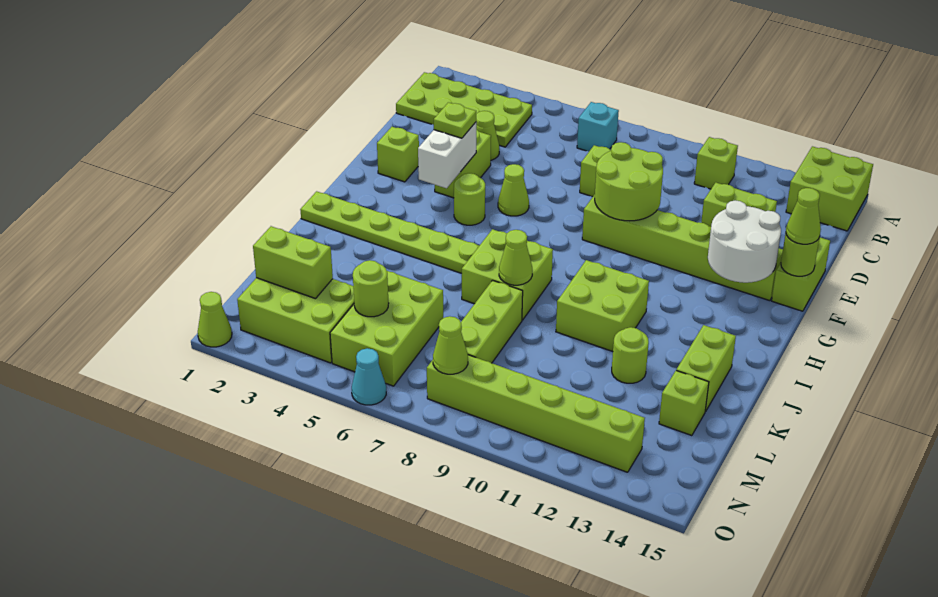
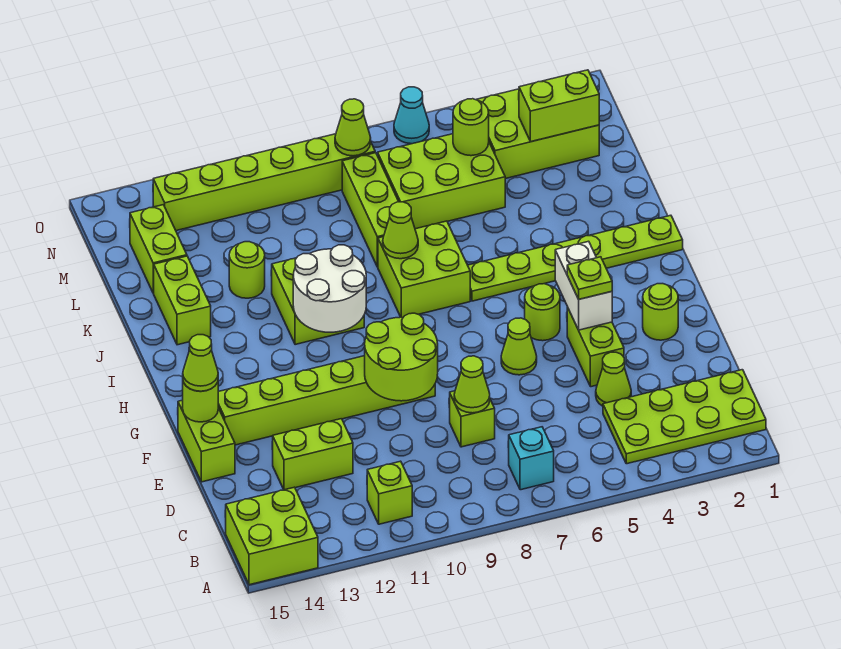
lime brick F2 level 1 -> lime round brick F2 level 1
white round brick F13:G14 level 2 -> white round brick H10:I11 level 2
lime brick L5:N6 level 1 -> lime brick L5:M7 level 1
lime brick L14 level 1 -> lime brick L14:M14 level 1
lime cone O1 level 1 -> lime cone D8 level 2

